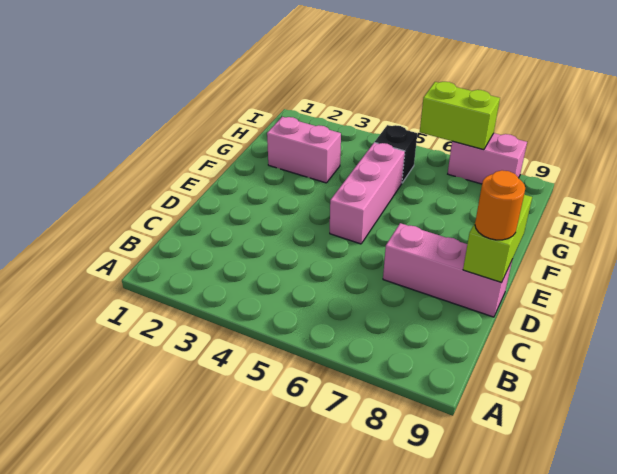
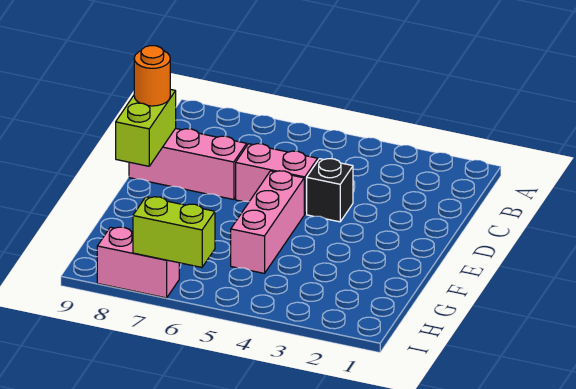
pink brick G2:G3 level 1 -> pink brick D5:D6 level 1
black brick H5 level 1 -> black brick D4 level 1

